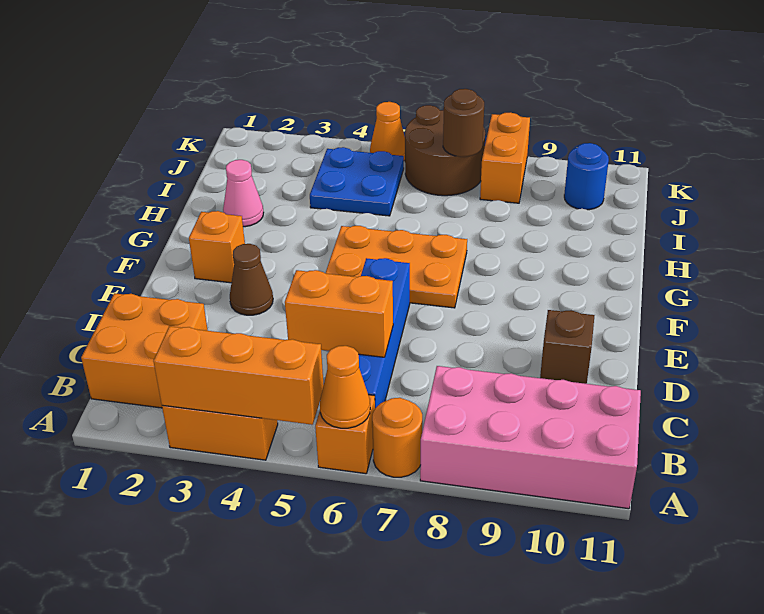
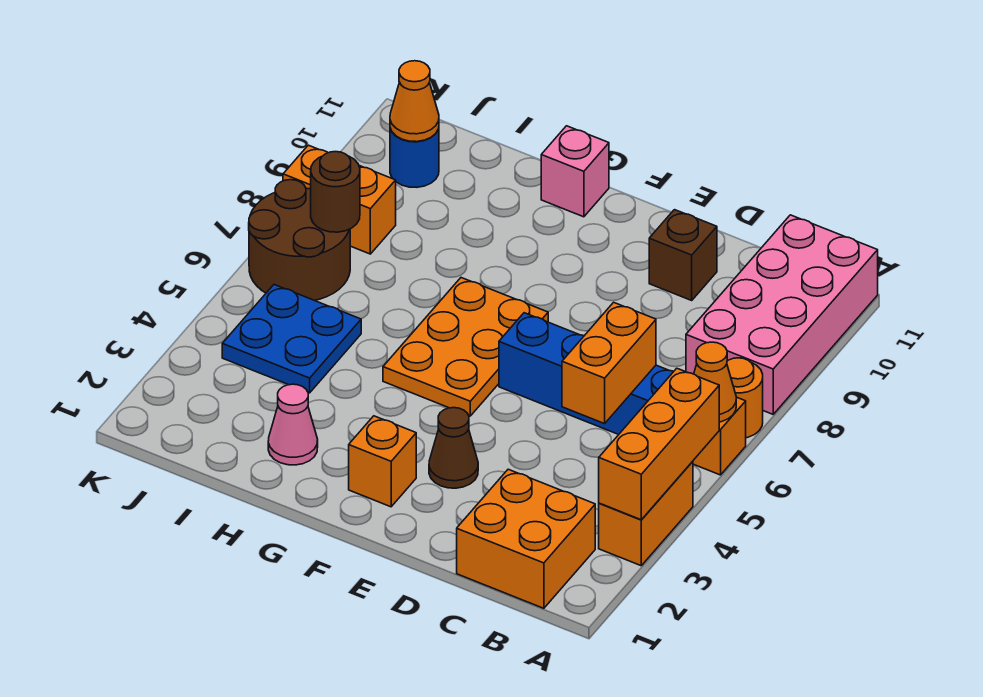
none -> pink brick G11 level 1
orange cone K5 level 1 -> orange cone J10 level 2

